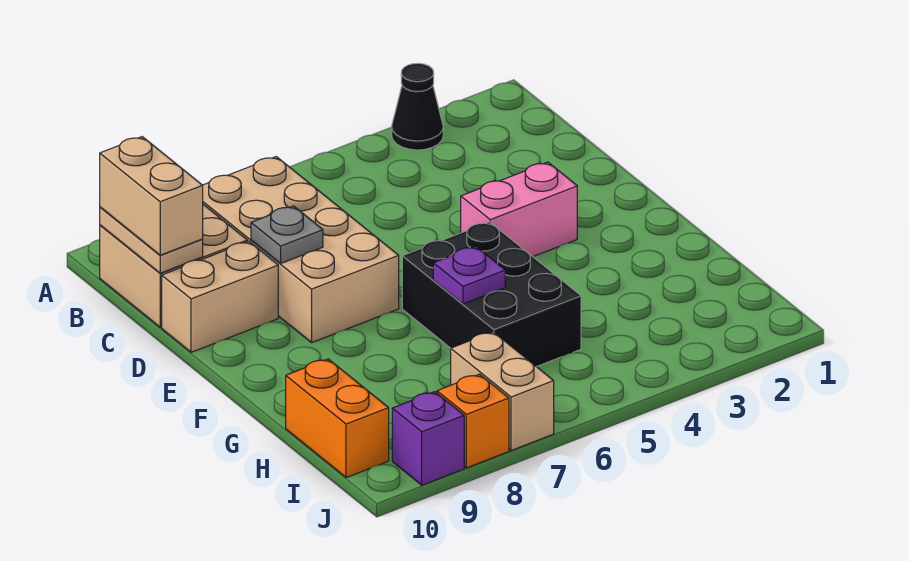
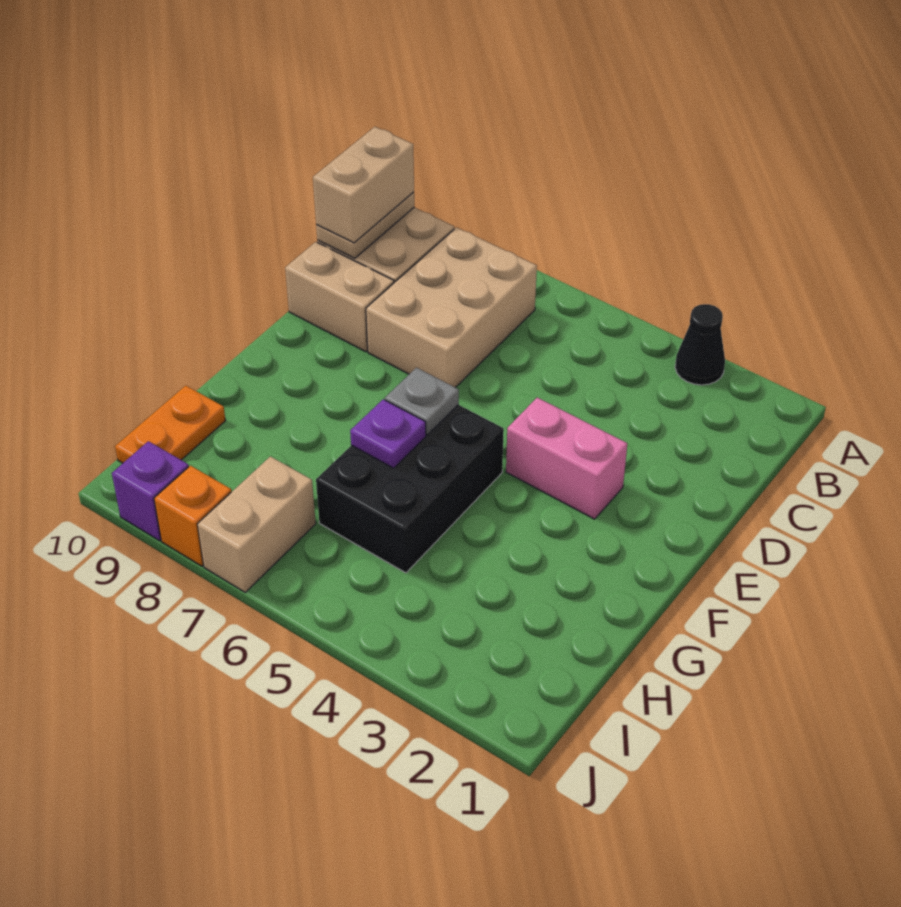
tan brick B7:E8 level 1 -> tan brick B7:D8 level 1
grey plate D8 level 2 -> grey plate F6 level 2
orange brick H10:I10 level 1 -> orange plate H10:I10 level 1

